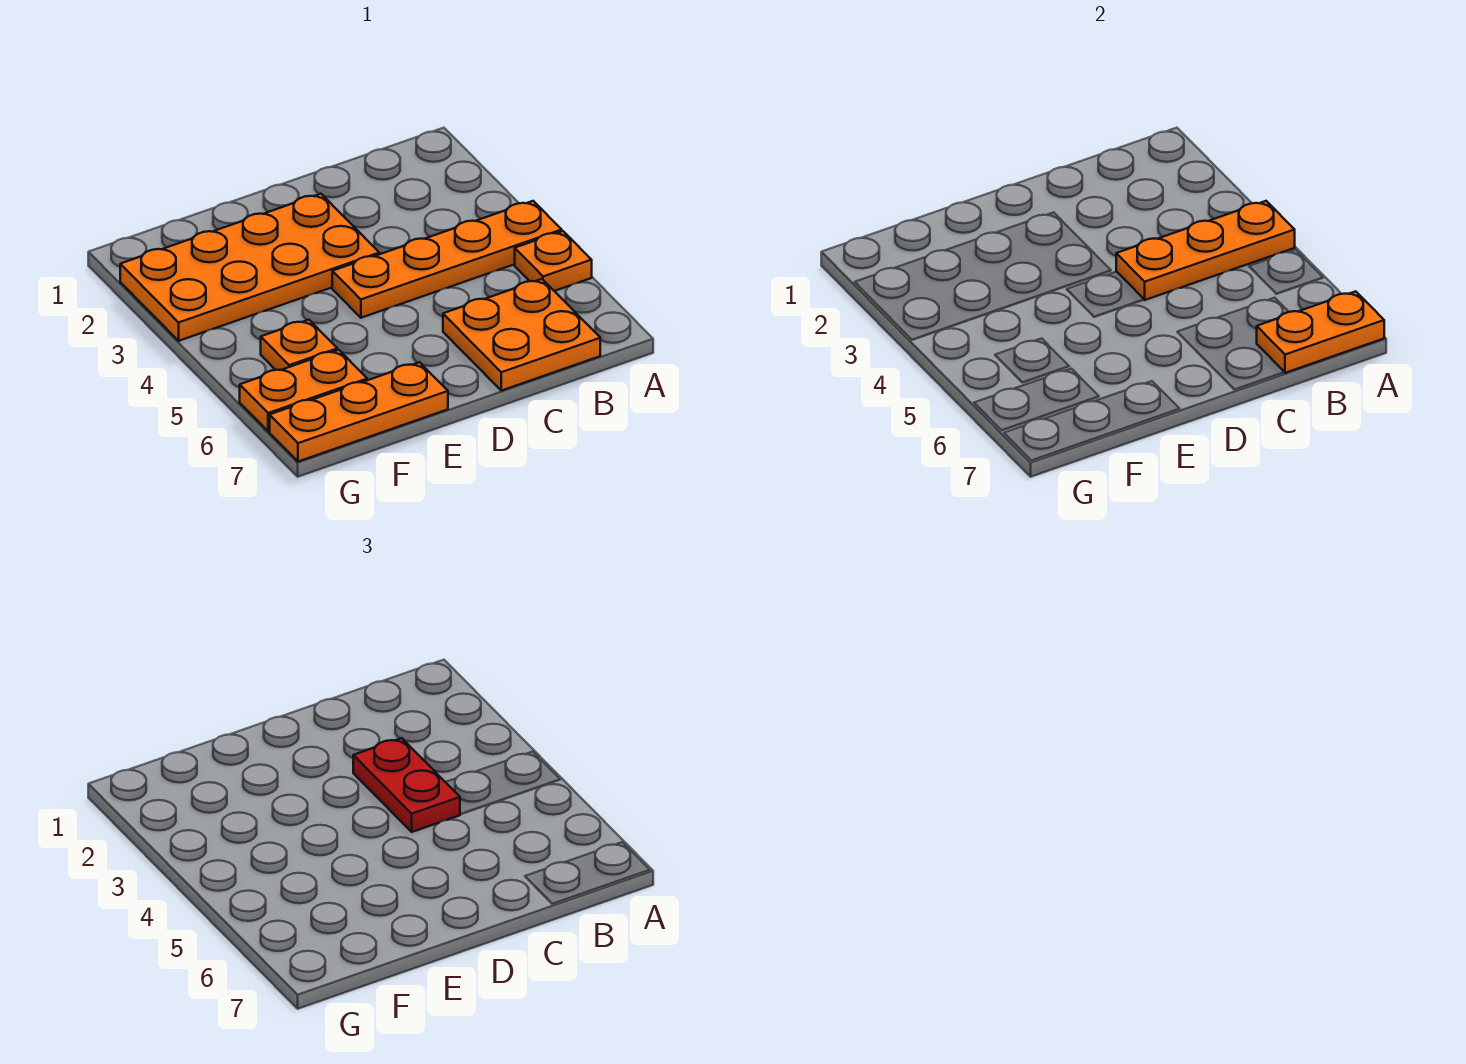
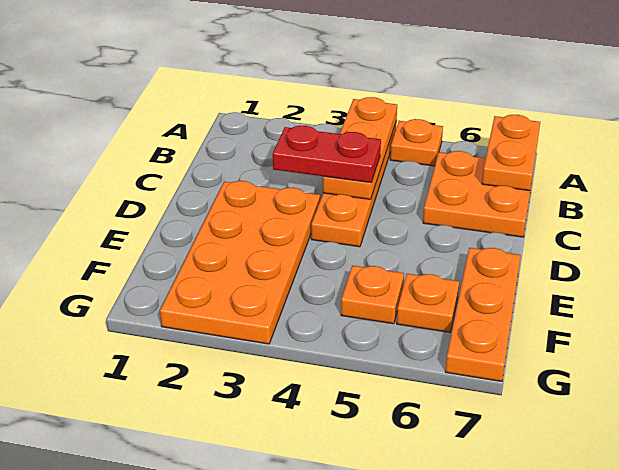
orange plate F6:G6 level 1 -> orange plate F6 level 1

